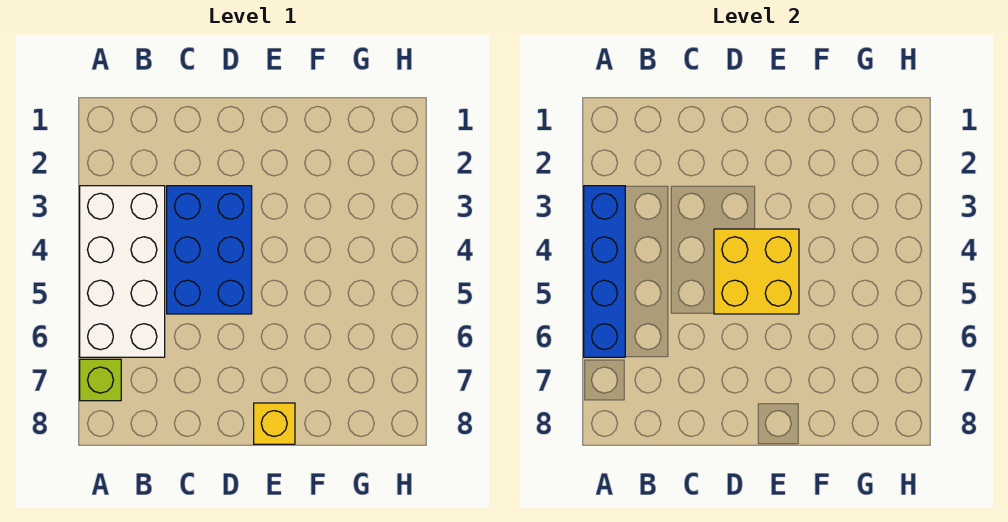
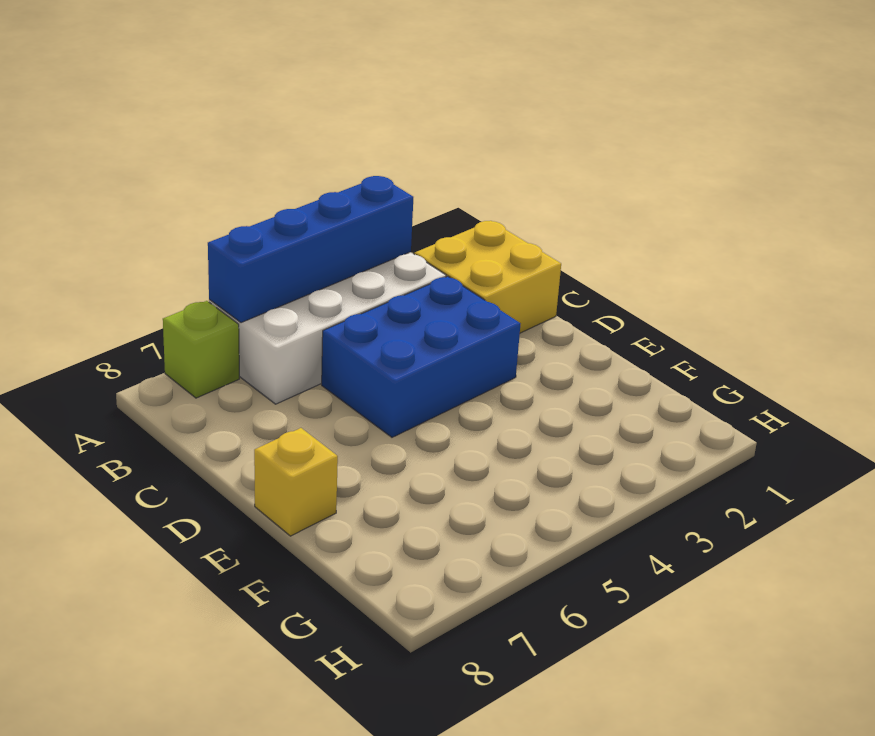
yellow brick D4:E5 level 2 -> yellow brick B1:C2 level 1

